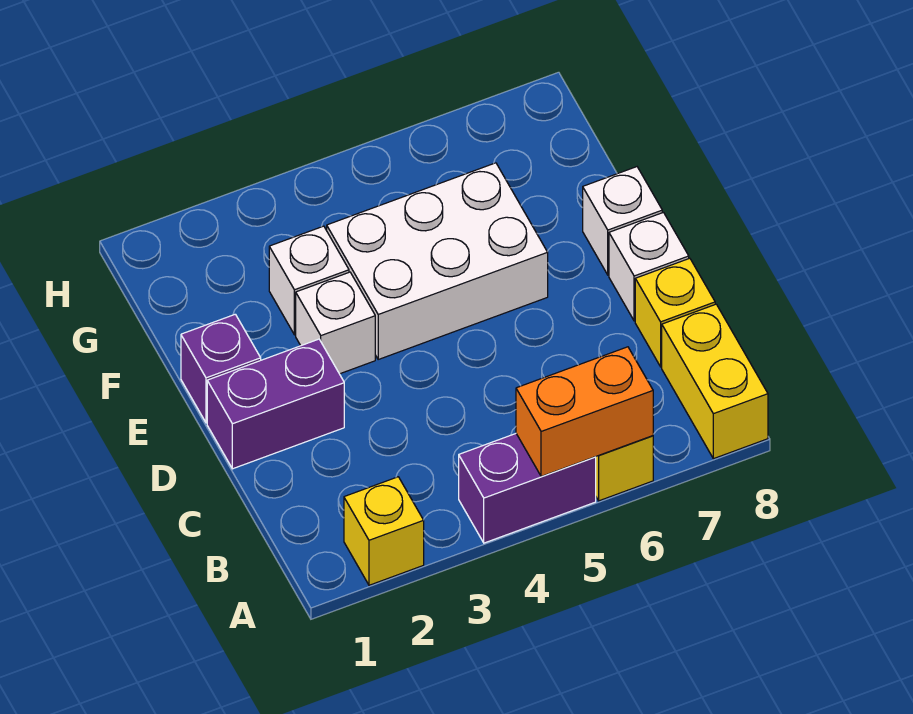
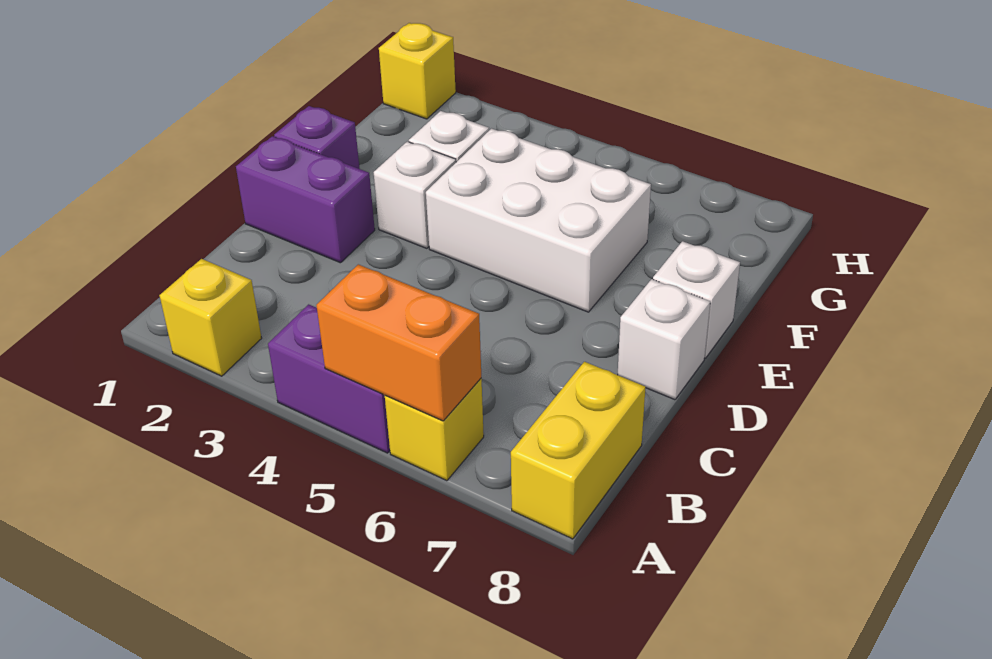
yellow brick C8 level 1 -> yellow brick H1 level 1

